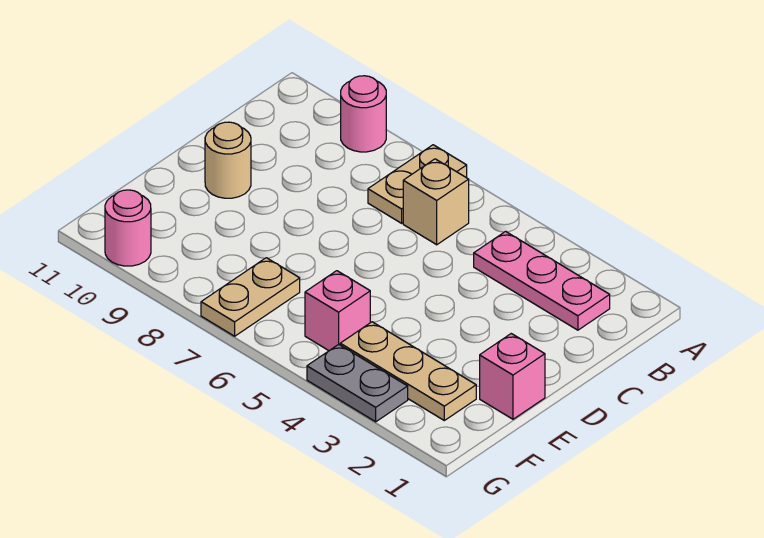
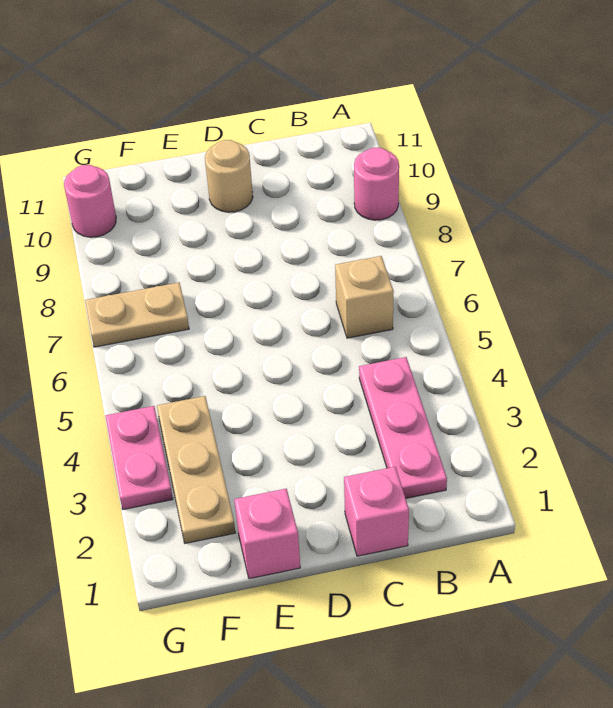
tan plate A7:B7 level 1 -> none
pink brick F5 level 1 -> pink brick C1 level 1
grey plate G3:G4 level 1 -> pink plate G3:G4 level 1

